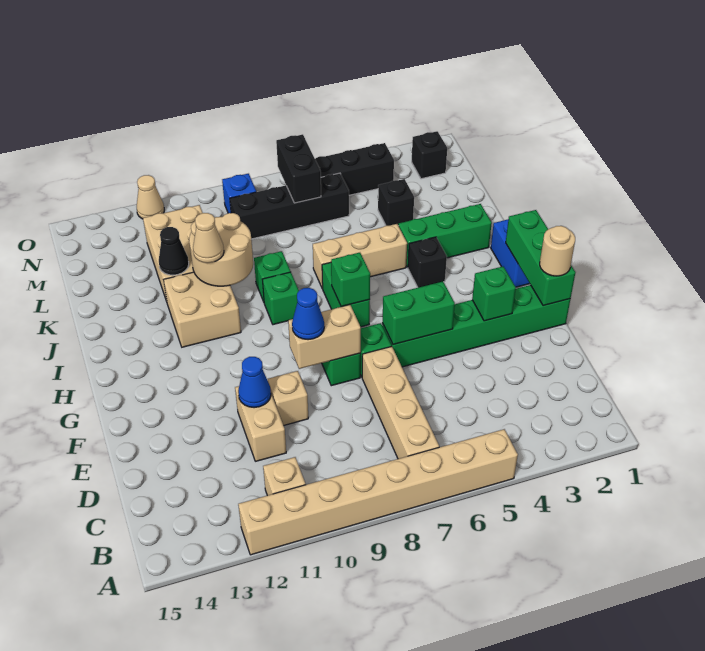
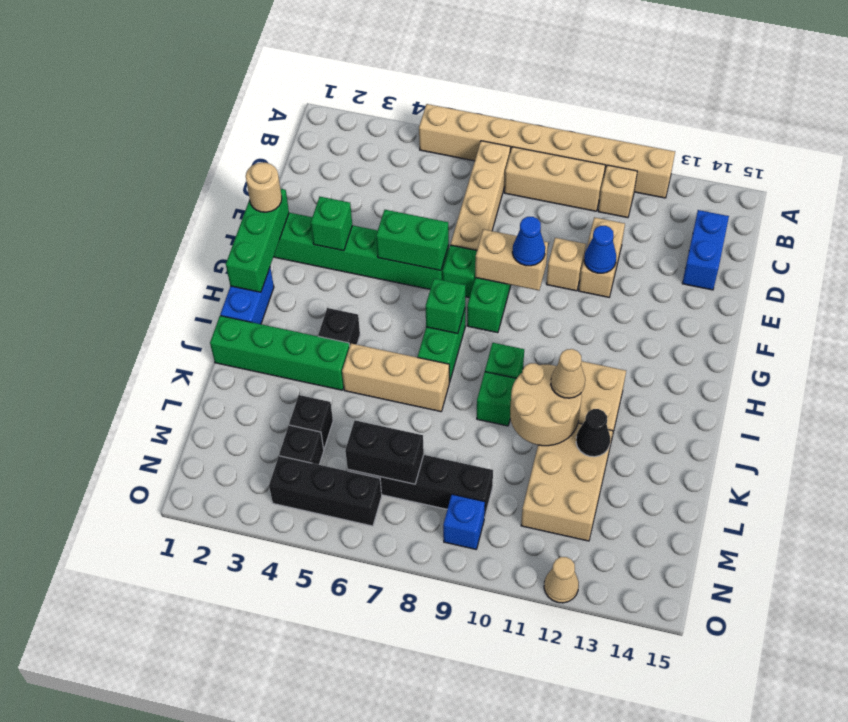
none -> tan brick B8:B10 level 1
none -> blue brick C14:D14 level 1
green brick J2:J4 level 1 -> green brick J1:J4 level 1
black brick M7:N7 level 2 -> black brick M6:M7 level 2
black brick N2 level 1 -> black brick M4 level 1

